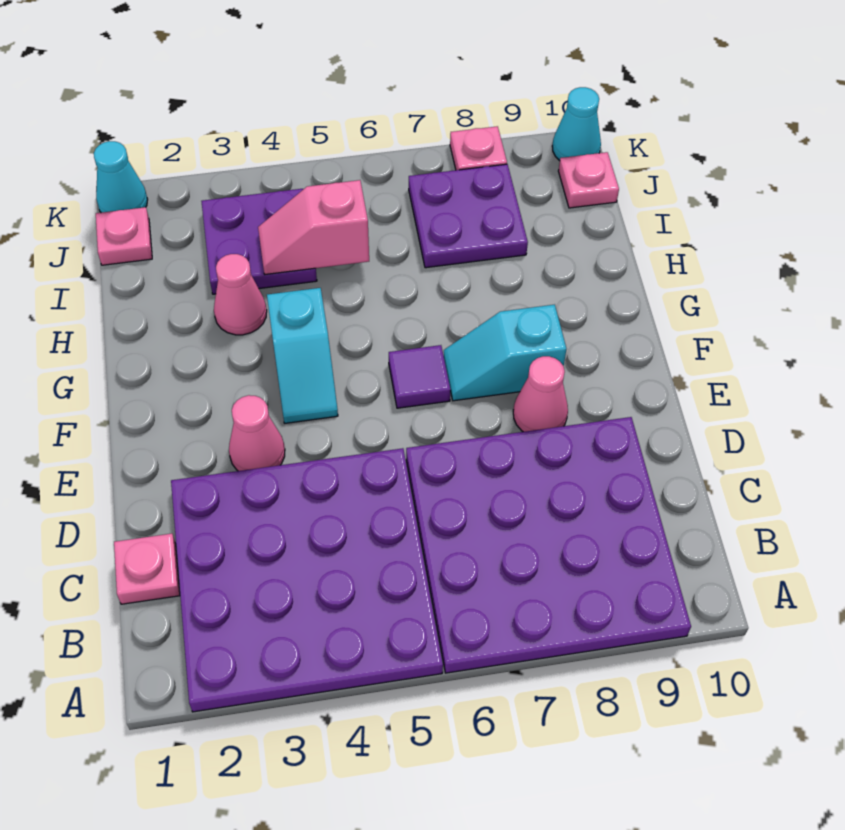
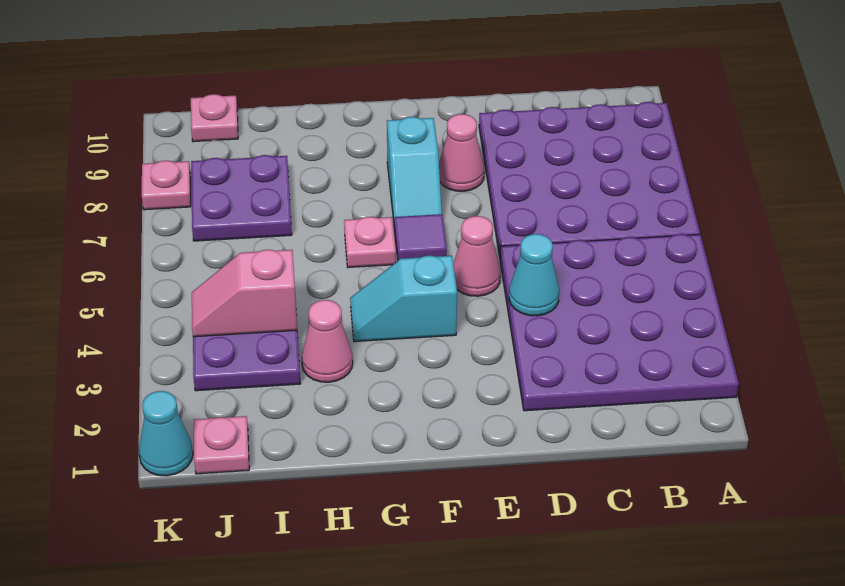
pink plate C1 level 1 -> pink plate G6 level 1
pink cone E3 level 1 -> pink cone E5 level 1
cyan slope F4:G4 level 1 top G -> cyan slope F4:G4 level 1 top F
pink slope I4:I5 level 2 top 5 -> pink slope I4:J4 level 2 top I
cyan cone K10 level 1 -> cyan cone D4 level 2

